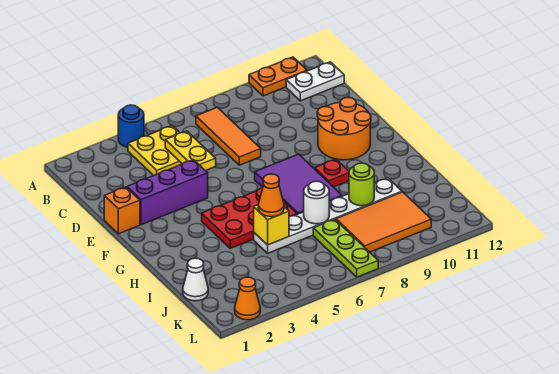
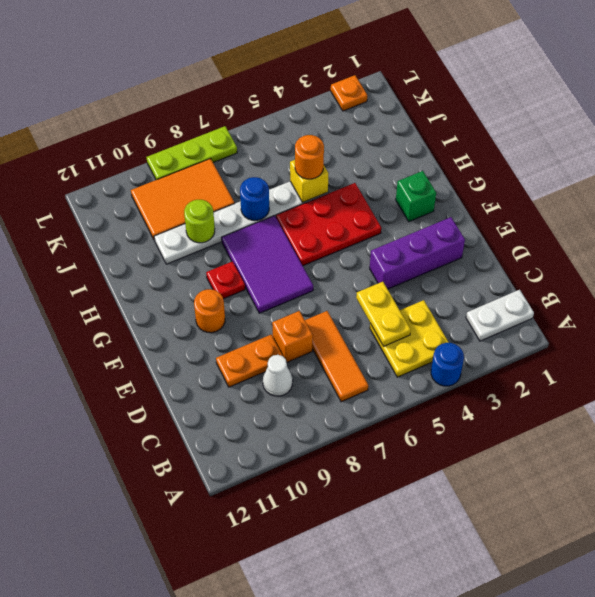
orange plate A10:A11 level 1 -> orange plate D9:D10 level 1
white plate B11:B12 level 1 -> white plate B1:B2 level 1
orange brick E1 level 1 -> orange brick D8 level 1
orange round brick E10:F11 level 1 -> orange round brick F10 level 1
none -> green brick G2 level 1
orange cone I5 level 3 -> orange round brick I5 level 3
white round brick I7 level 2 -> blue round brick I7 level 2
white cone J1 level 1 -> white cone C9 level 1
lime plate J7:L7 level 1 -> lime plate L7:L9 level 1
orange cone L2 level 1 -> orange plate L2 level 1

